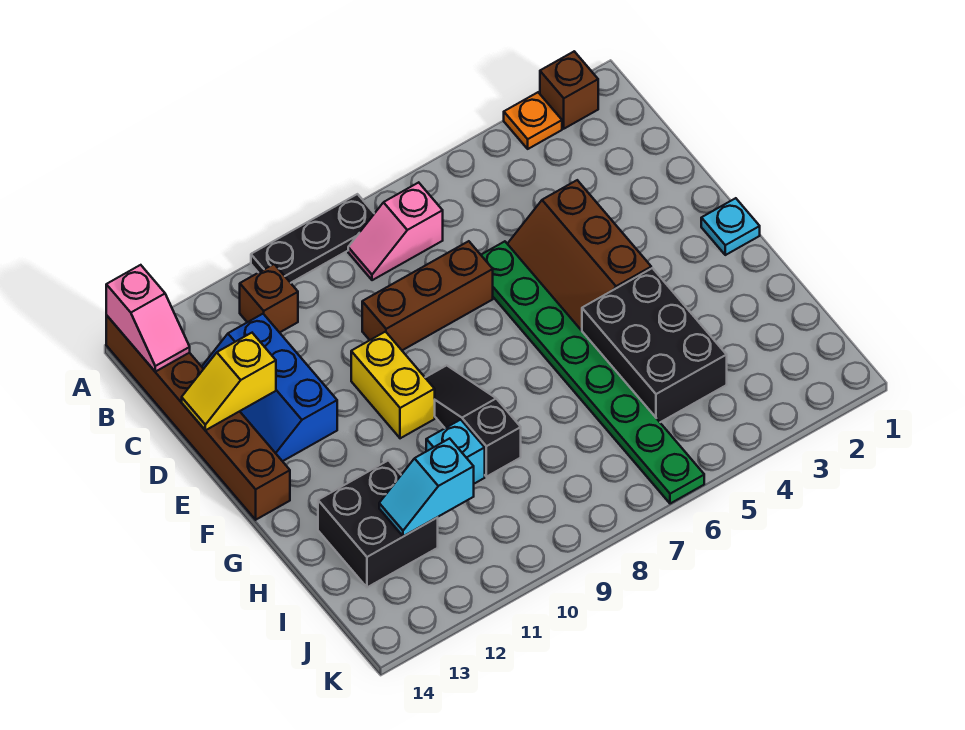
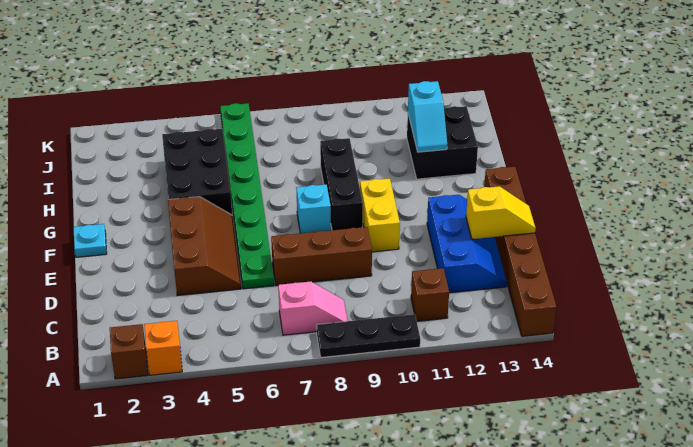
orange plate A3 level 1 -> orange brick A3 level 1
pink slope A14:B14 level 2 top A -> none
black slope F9:H9 level 1 top H -> black brick F9:H9 level 1
cyan brick H10 level 1 -> cyan brick F8 level 1
cyan slope I11:I12 level 2 top 11 -> cyan slope H12:I12 level 2 top I

